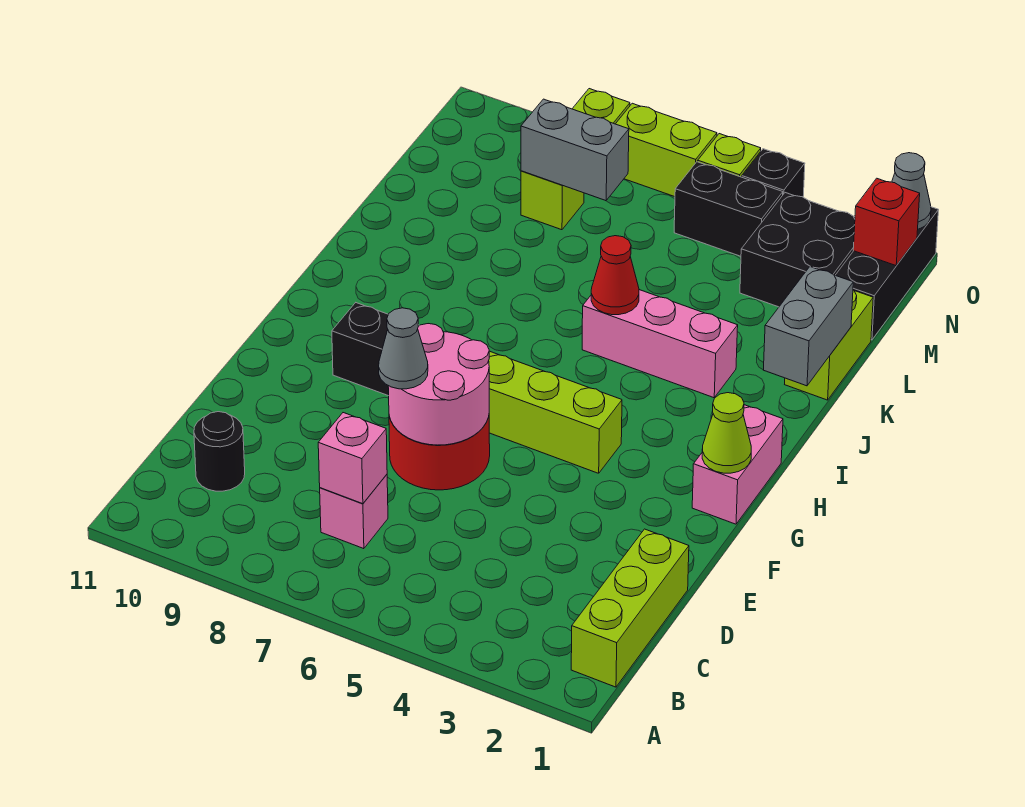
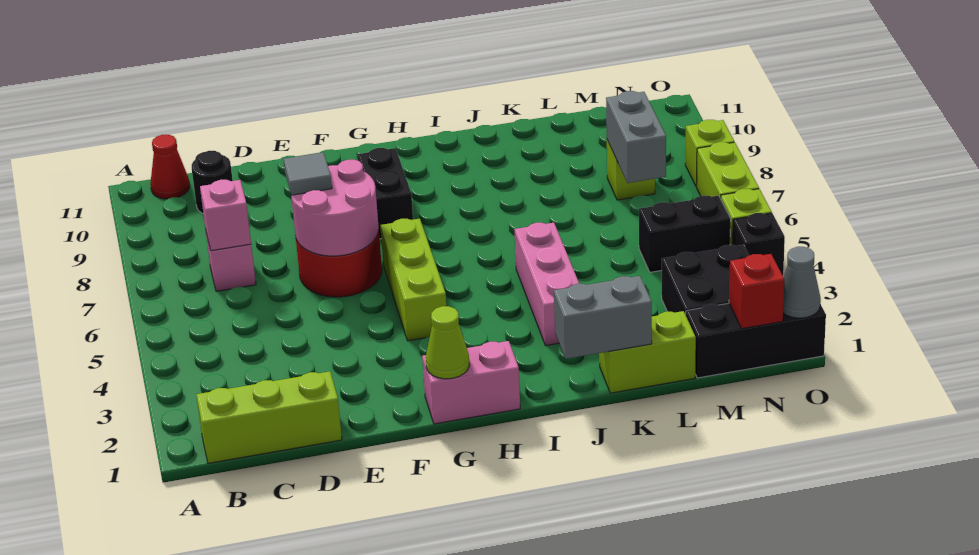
grey cone E7 level 3 -> grey tile E7 level 3
red cone J5 level 2 -> red cone B11 level 1
black brick N4:N5 level 1 -> black brick M5:N5 level 1

